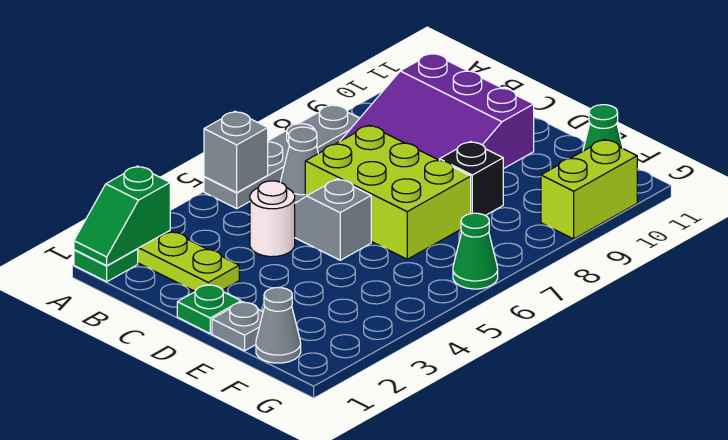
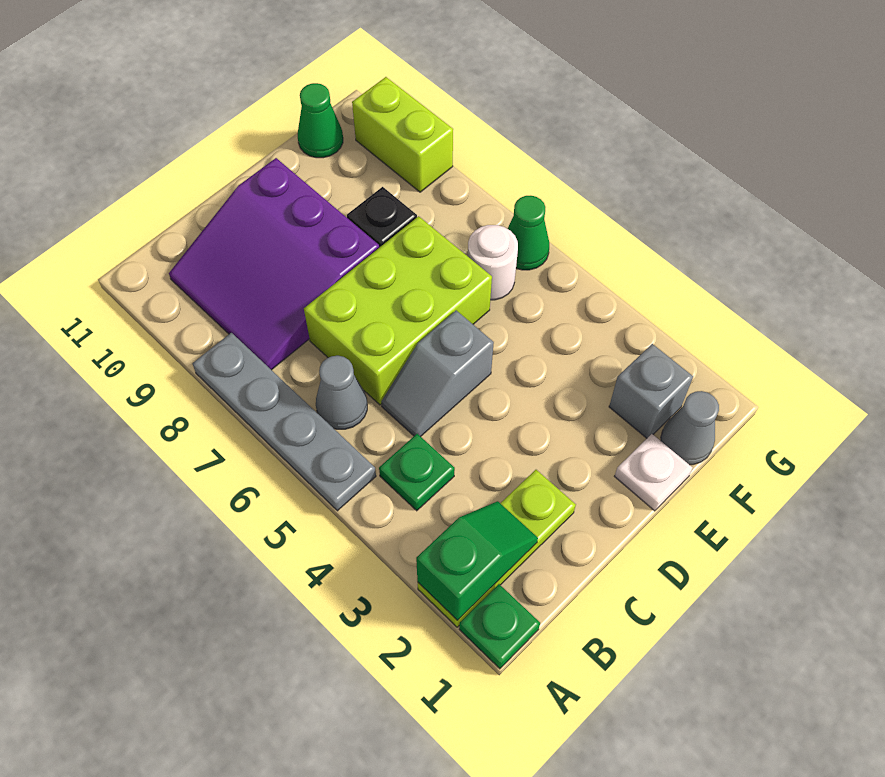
green slope A1:A2 level 2 top 2 -> green slope A2:B2 level 2 top A
grey brick A5 level 2 -> grey brick F2 level 1
purple slope B8:D10 level 1 top 10 -> purple slope B8:D10 level 1 top D
white round brick C4 level 1 -> white round brick F6 level 1
green plate D1 level 1 -> green plate B4 level 1
grey plate E1 level 1 -> white plate E1 level 1

